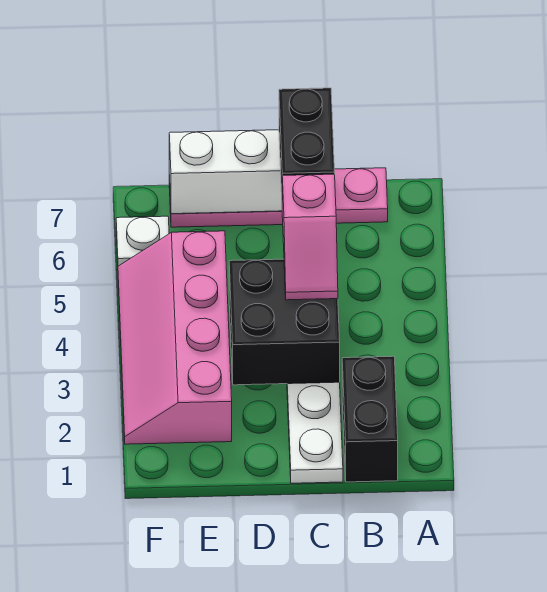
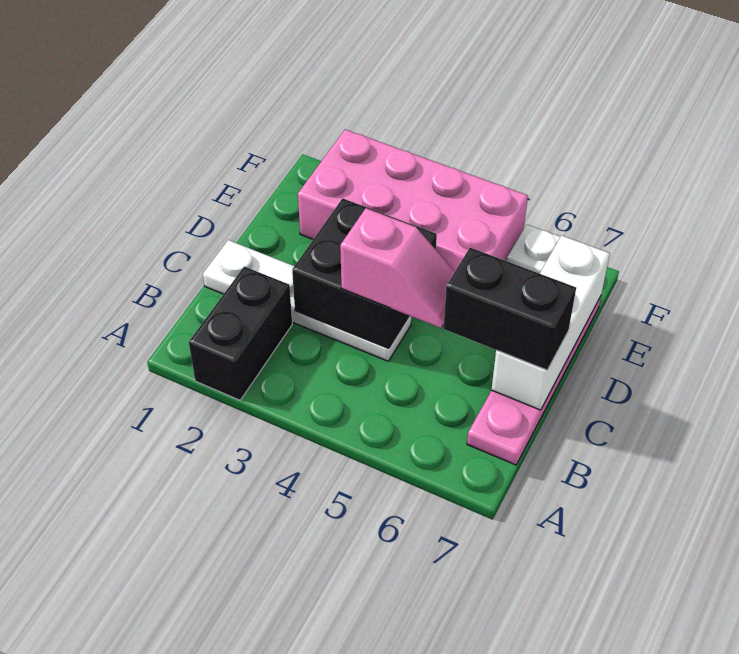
black brick B1:B2 level 1 -> black brick A2:B2 level 1
pink slope C4:C5 level 3 top 5 -> pink slope C4:C5 level 3 top 4
pink slope E2:F5 level 1 top E -> pink brick E2:F5 level 1

